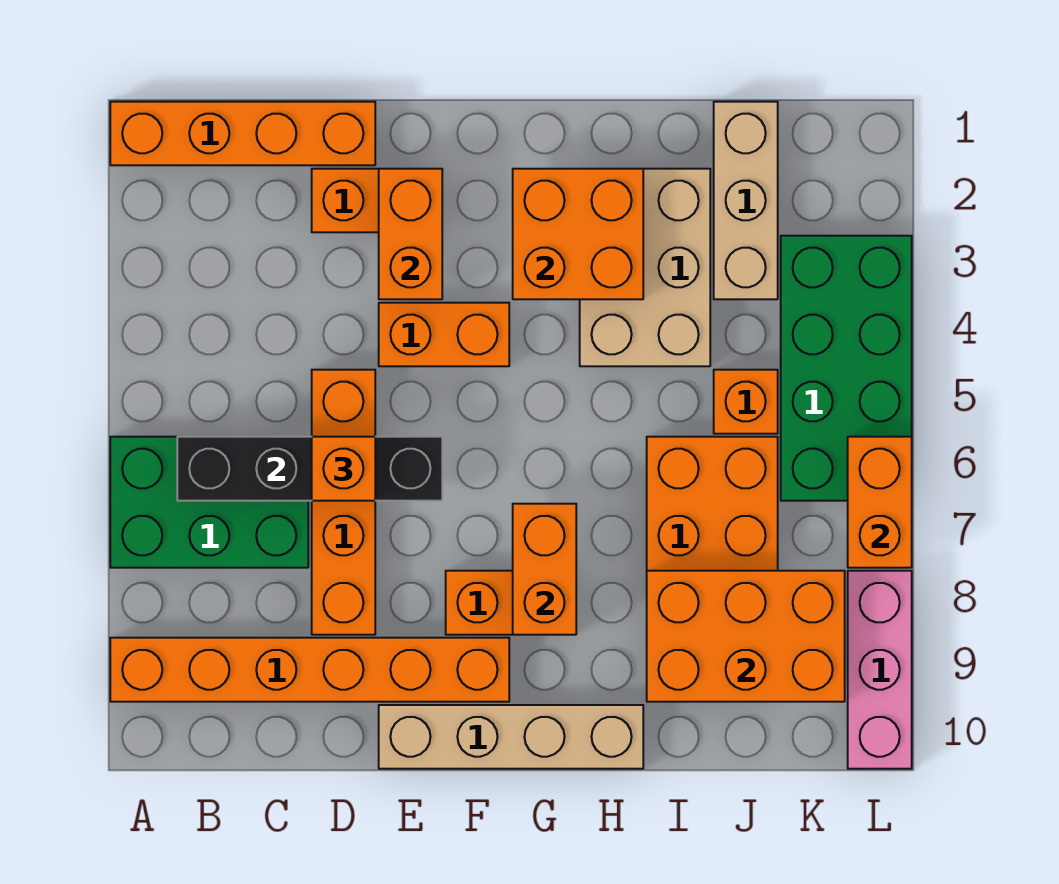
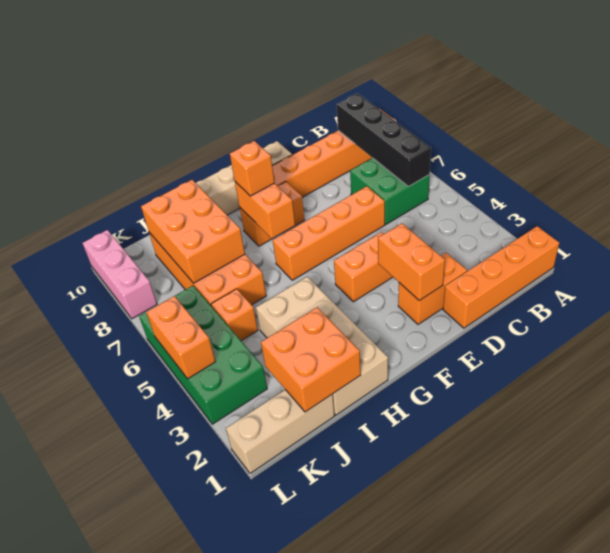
green brick A6:C7 level 1 -> green brick B6:C7 level 1
black brick B6:E6 level 2 -> black brick B6:B9 level 2
orange brick D5:D8 level 1 -> orange brick D6:G6 level 1
orange brick D6 level 3 -> orange brick G8 level 3
orange brick G2:H3 level 2 -> orange brick I1:J2 level 2
tan brick H2:I4 level 1 -> tan brick H1:I4 level 1
orange brick I8:K9 level 2 -> orange brick I7:J9 level 2
tan brick J1:J3 level 1 -> tan brick J1:L1 level 1
orange brick L6:L7 level 2 -> orange brick L4:L5 level 2

